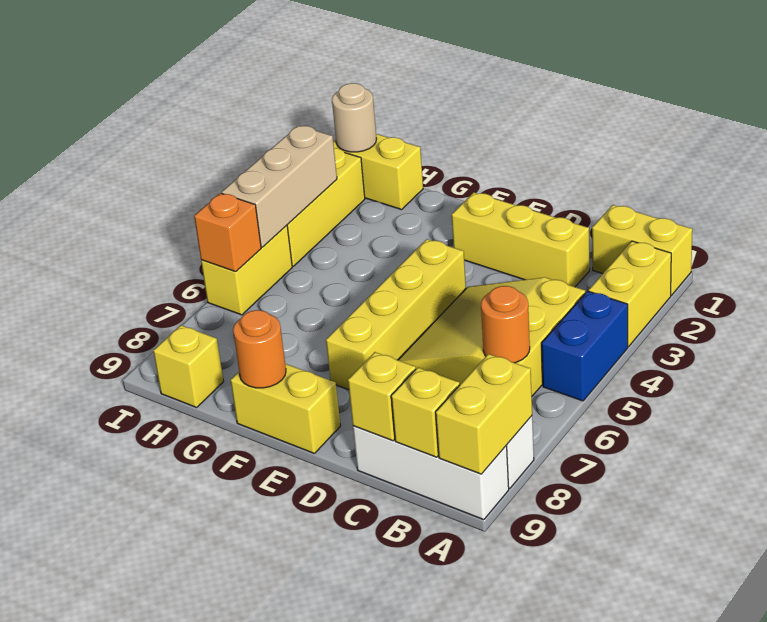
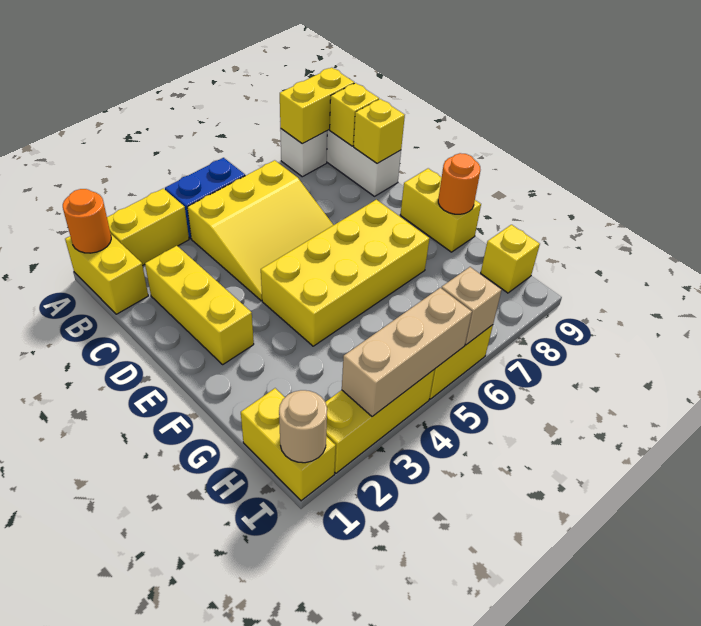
orange round brick B6 level 2 -> orange round brick A1 level 2
yellow brick E4:E7 level 1 -> yellow brick E4:F7 level 1
orange brick I6 level 2 -> tan brick I6 level 2

